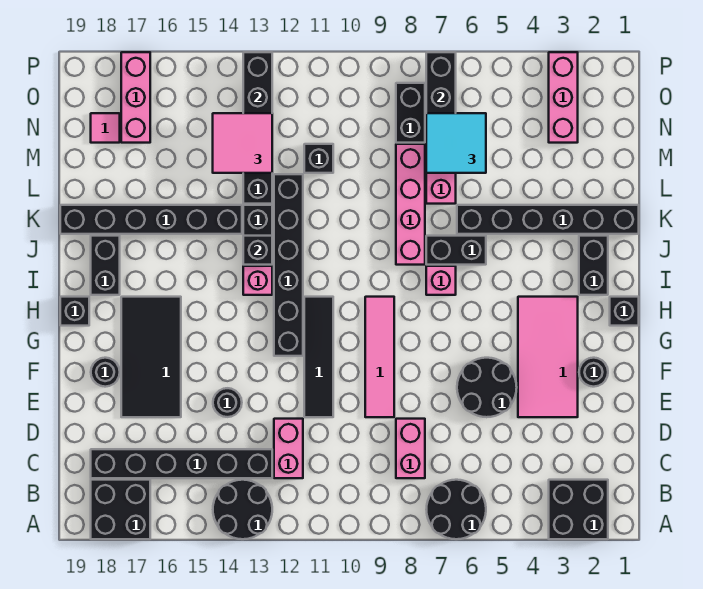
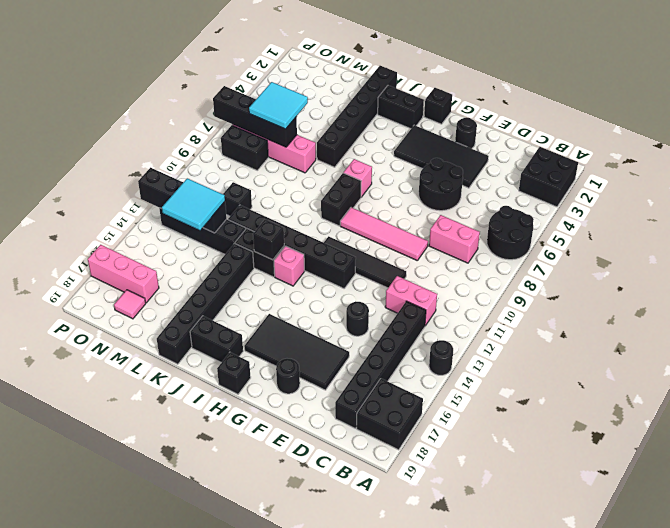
black round brick A13:B14 level 1 -> black round brick A14 level 1
pink tile E3:H4 level 1 -> black tile E3:H4 level 1
black brick J6:J7 level 1 -> black brick I8:I9 level 1
pink brick J8:M8 level 1 -> none
pink tile M13:N14 level 3 -> cyan tile M13:N14 level 3
pink brick N3:P3 level 1 -> none

